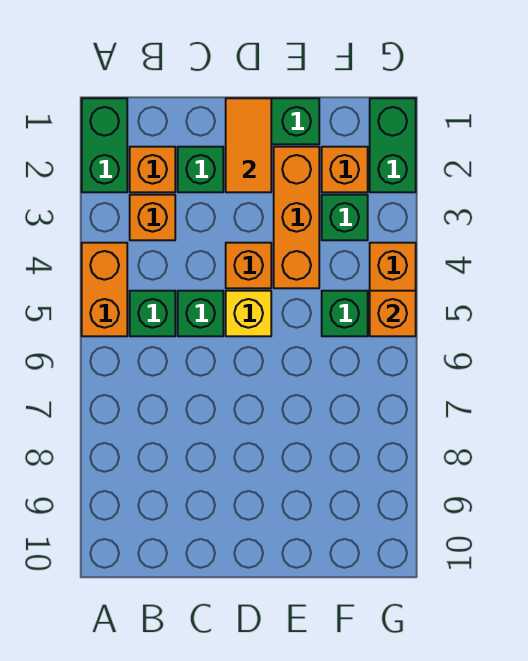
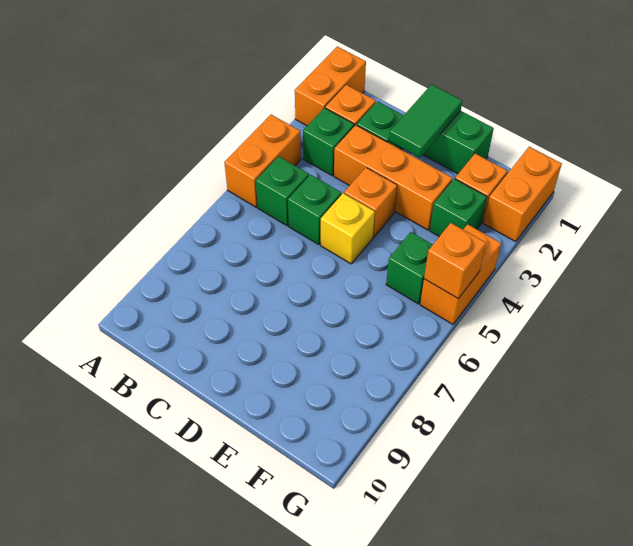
green brick A1:A2 level 1 -> orange brick A1:A2 level 1
orange brick B3 level 1 -> green brick B3 level 1
orange tile D1:D2 level 2 -> green tile D1:D2 level 2
orange brick E2:E4 level 1 -> orange brick C3:E3 level 1
green brick G1:G2 level 1 -> orange brick G1:G2 level 1

